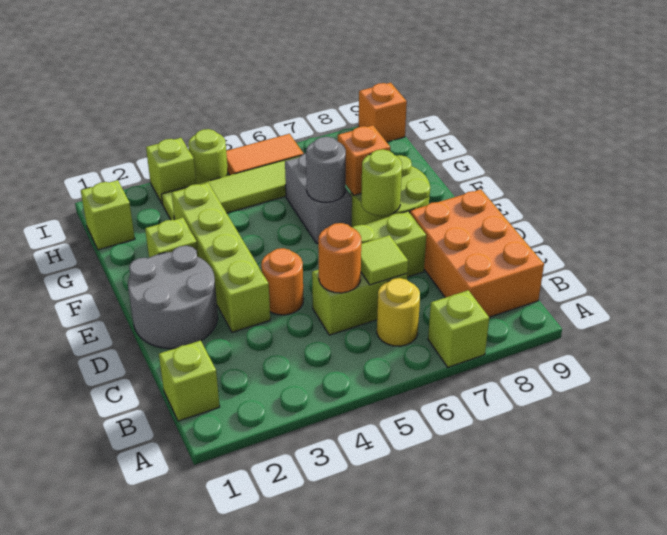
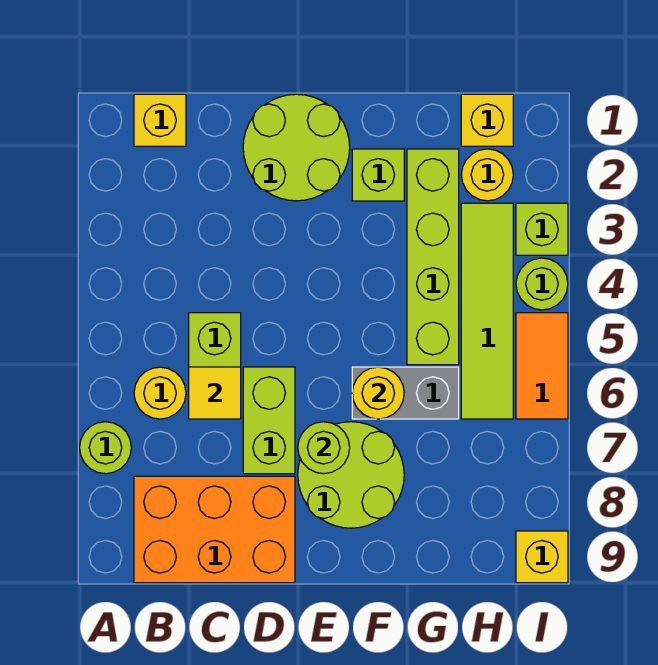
lime brick A7 level 1 -> lime round brick A7 level 1
lime brick B1 level 1 -> yellow brick B1 level 1
orange round brick C5 level 2 -> none
lime tile C6 level 2 -> yellow tile C6 level 2
grey round brick D1:E2 level 1 -> lime round brick D1:E2 level 1
lime brick D3:G3 level 1 -> lime brick G2:G5 level 1
orange round brick D4 level 1 -> none
grey round brick F6 level 2 -> yellow round brick F6 level 2
orange brick F7 level 2 -> none
lime brick H1 level 1 -> yellow brick H1 level 1
none -> yellow round brick H2 level 1
orange brick I9 level 1 -> yellow brick I9 level 1

